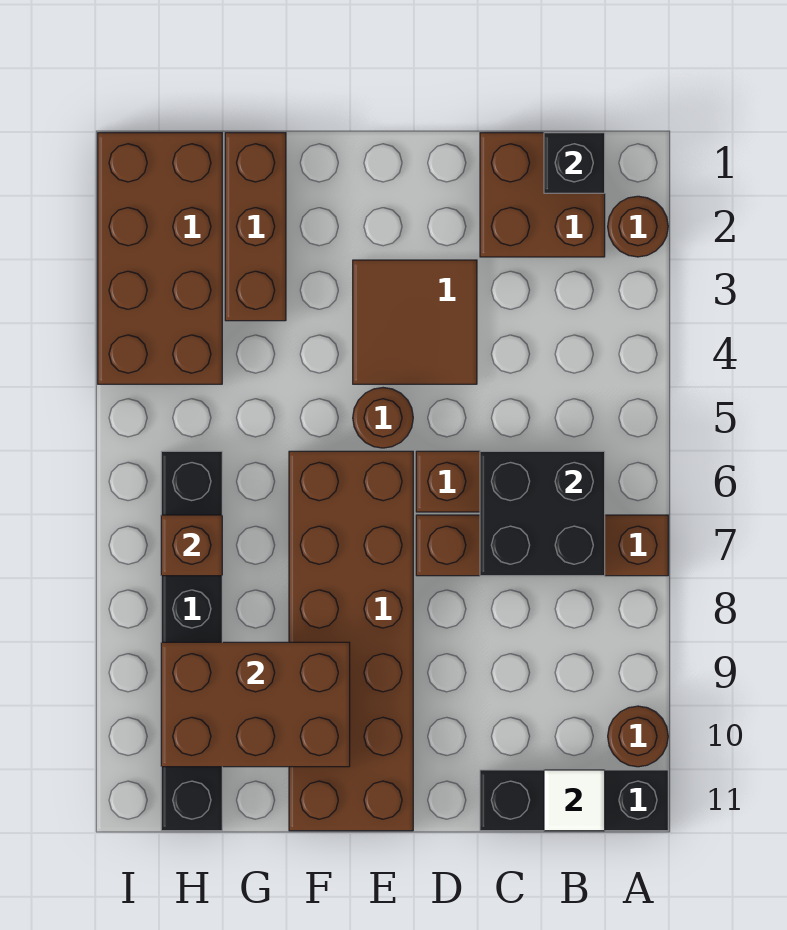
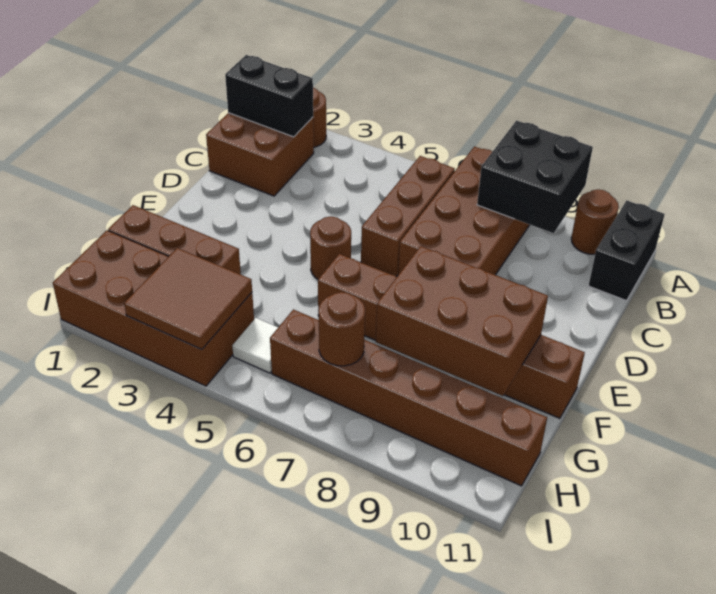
brown brick A7:D7 level 1 -> brown brick A7:D8 level 1
black brick A11:C11 level 1 -> black brick A11:B11 level 1
black brick B1 level 2 -> black brick B1:B2 level 2
black brick B6:C7 level 2 -> black brick A8:B9 level 2
white tile B11 level 2 -> white tile H5 level 1
brown tile D3:E4 level 1 -> brown tile H3:I4 level 2
brown brick E6:F11 level 1 -> brown brick F6:F11 level 1
brown brick F9:H10 level 2 -> brown brick F8:G10 level 2
black brick H6:H11 level 1 -> brown brick H6:H11 level 1
brown brick H7 level 2 -> brown round brick H7 level 2

